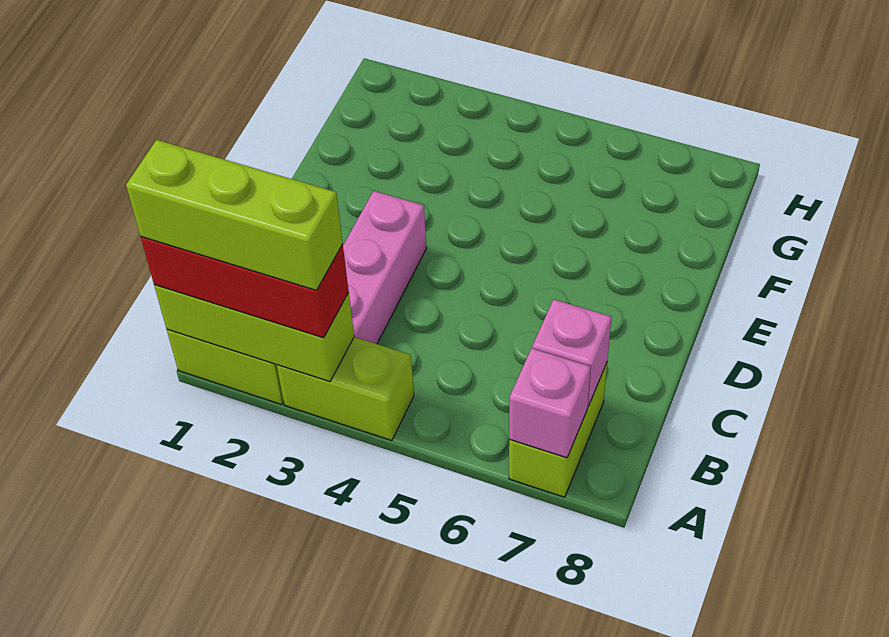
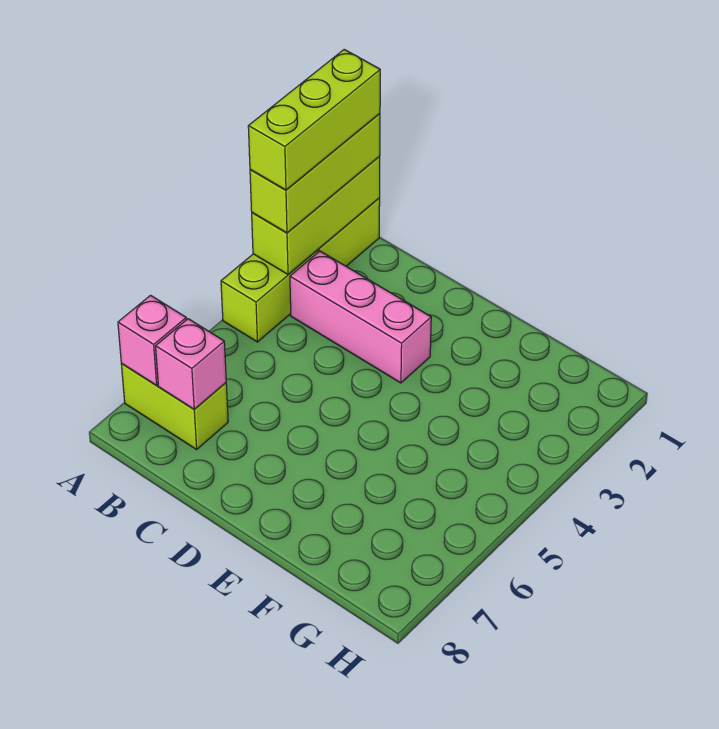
red brick A1:A3 level 3 -> lime brick A1:A3 level 3

